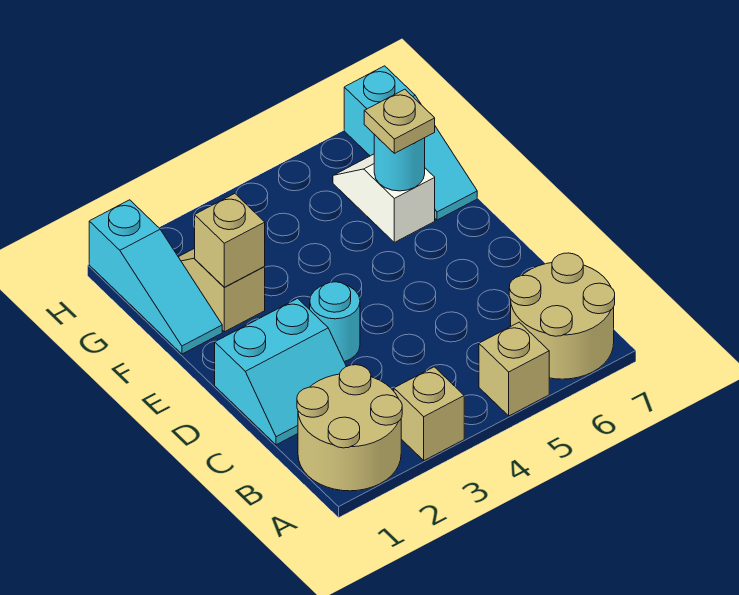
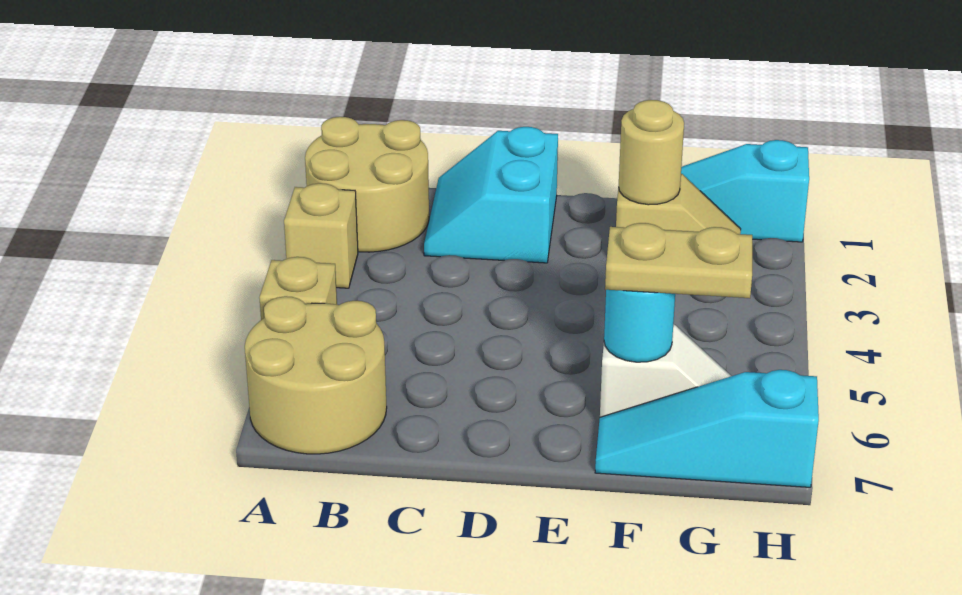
cyan round brick D3 level 1 -> none
tan brick F2 level 2 -> tan round brick F2 level 2
tan plate F6 level 3 -> tan plate F6:G6 level 3

